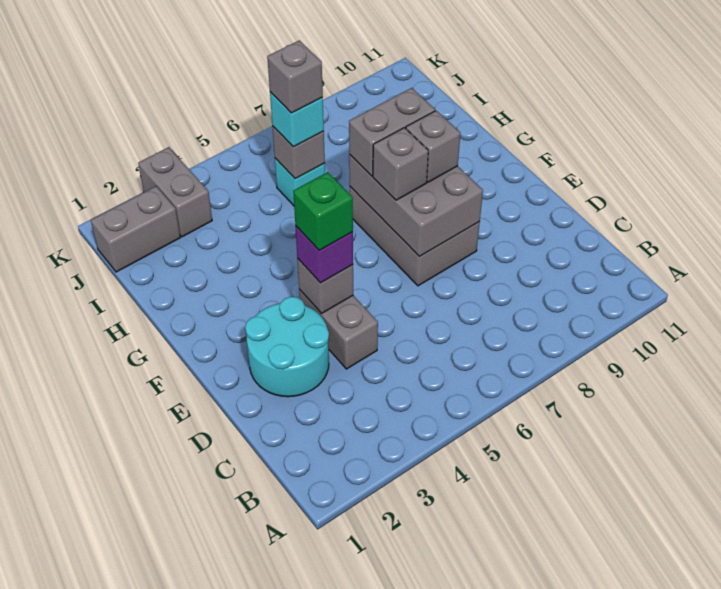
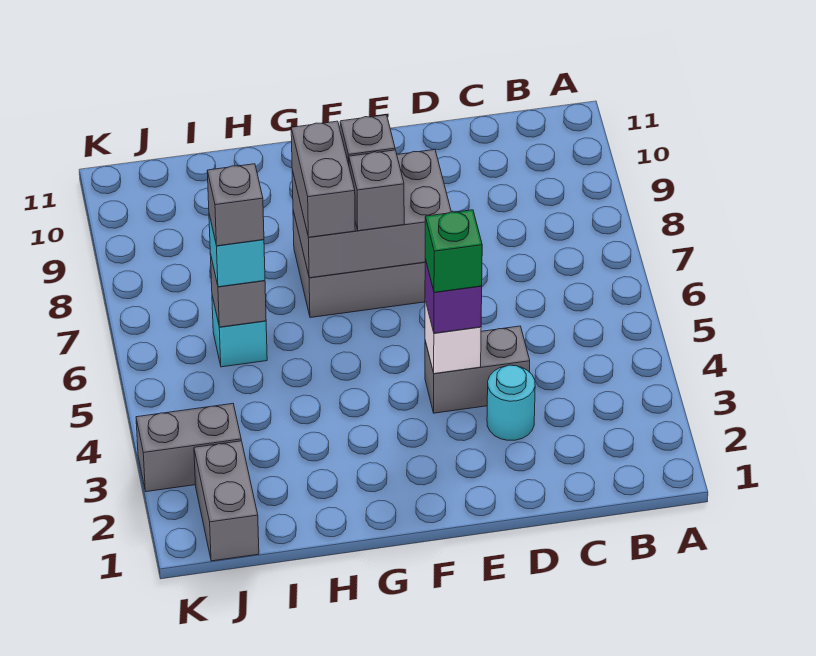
cyan round brick D2:E3 level 1 -> cyan round brick D3 level 1
grey brick E4 level 2 -> white brick E4 level 2

